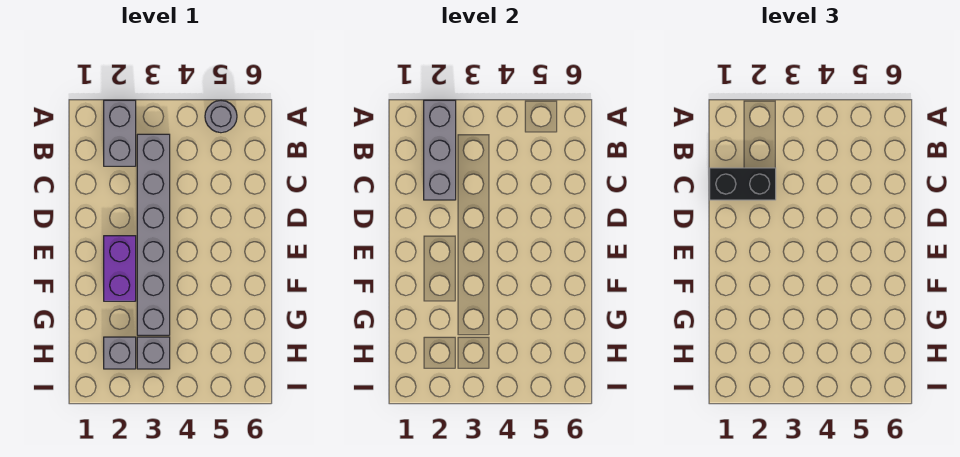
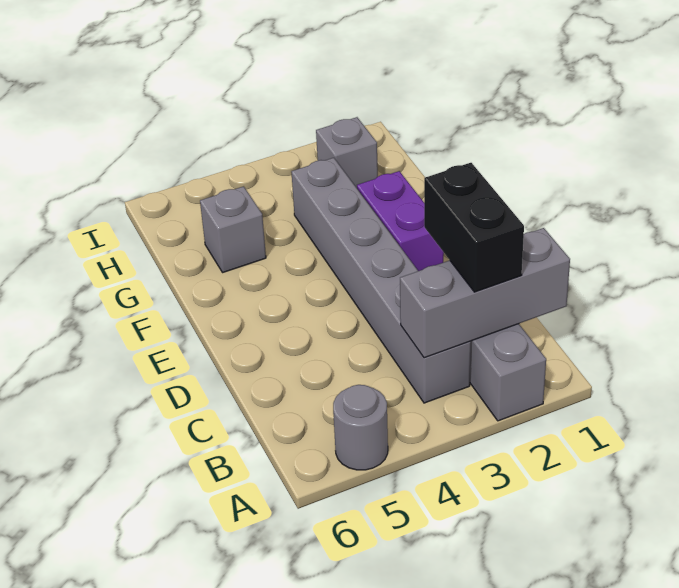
grey brick A2:C2 level 2 -> grey brick B1:B3 level 2
black brick C1:C2 level 3 -> black brick B2:C2 level 3
grey brick H3 level 1 -> grey brick G5 level 1

